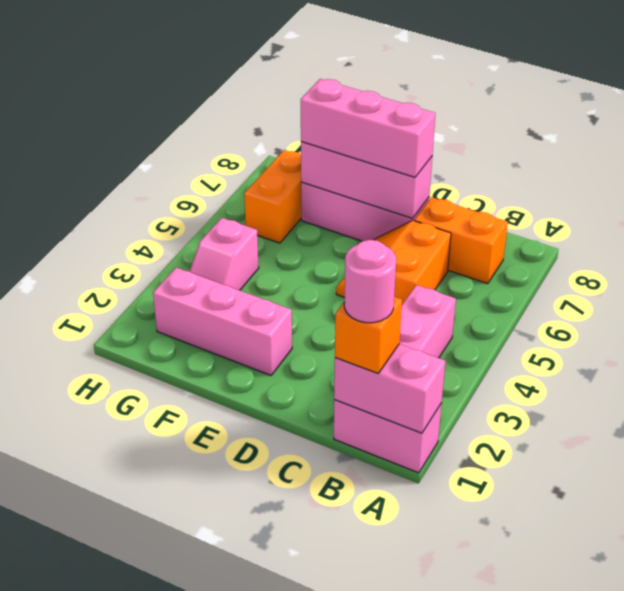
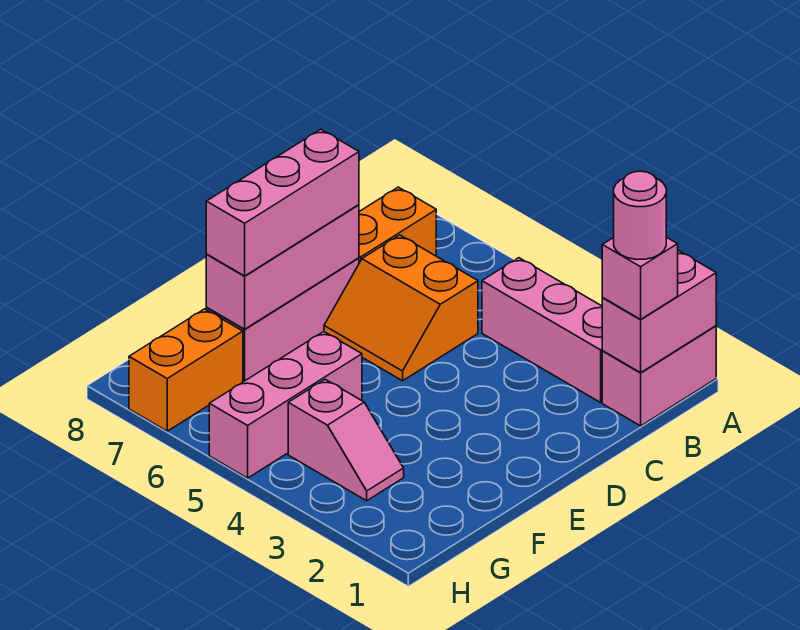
orange brick B1 level 3 -> pink brick B1 level 3
pink brick E2:G2 level 1 -> pink brick F5:H5 level 1
orange brick G6:G7 level 1 -> orange brick G7:H7 level 1

